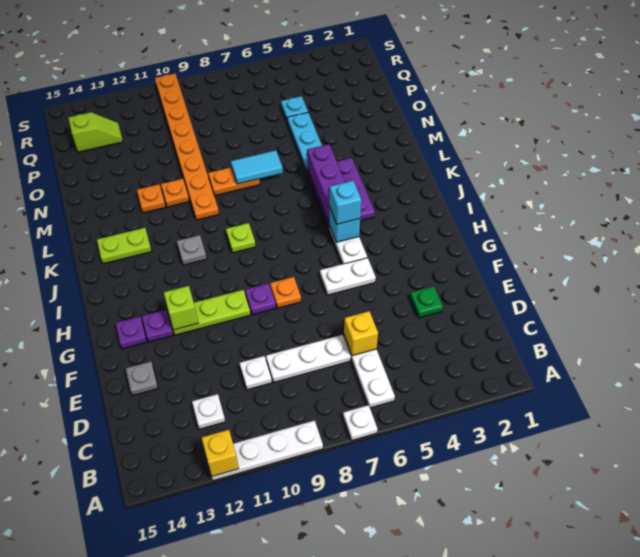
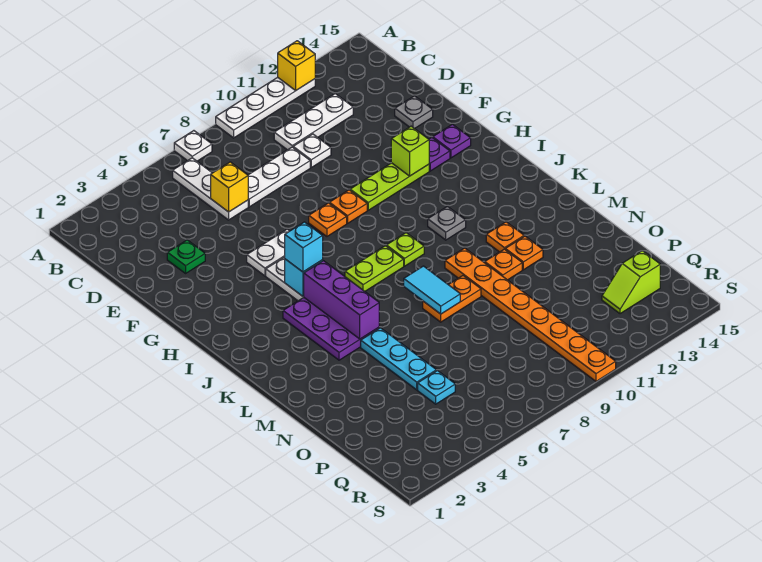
white plate C12 level 1 -> white plate C10:C12 level 1
purple plate G9 level 1 -> orange plate G9 level 1
lime plate K13:K14 level 1 -> lime plate J7:J8 level 1
none -> orange plate L12 level 1
cyan tile M7:M8 level 2 -> cyan tile L8:M8 level 2

